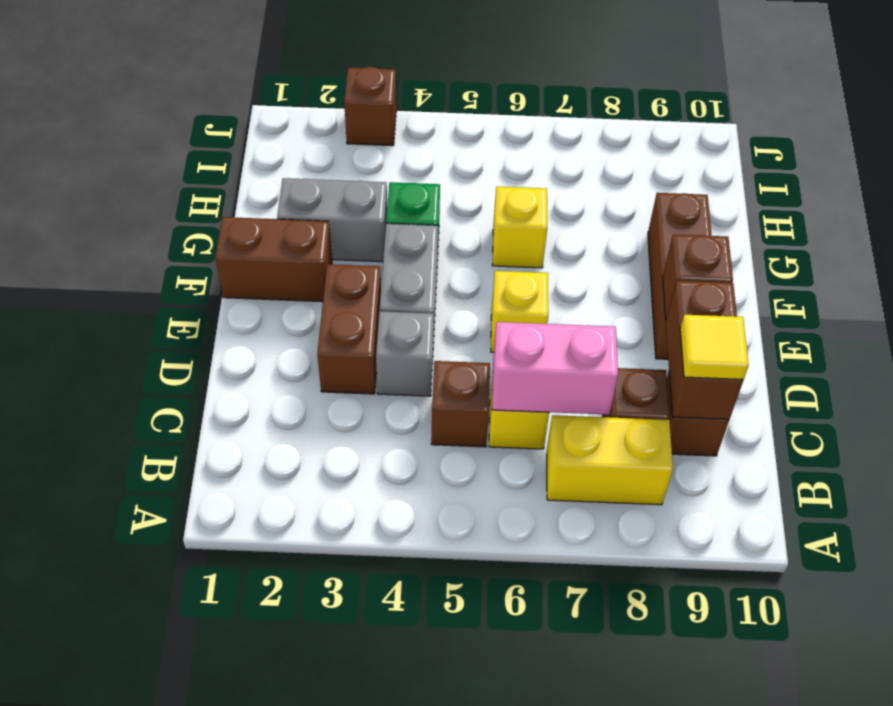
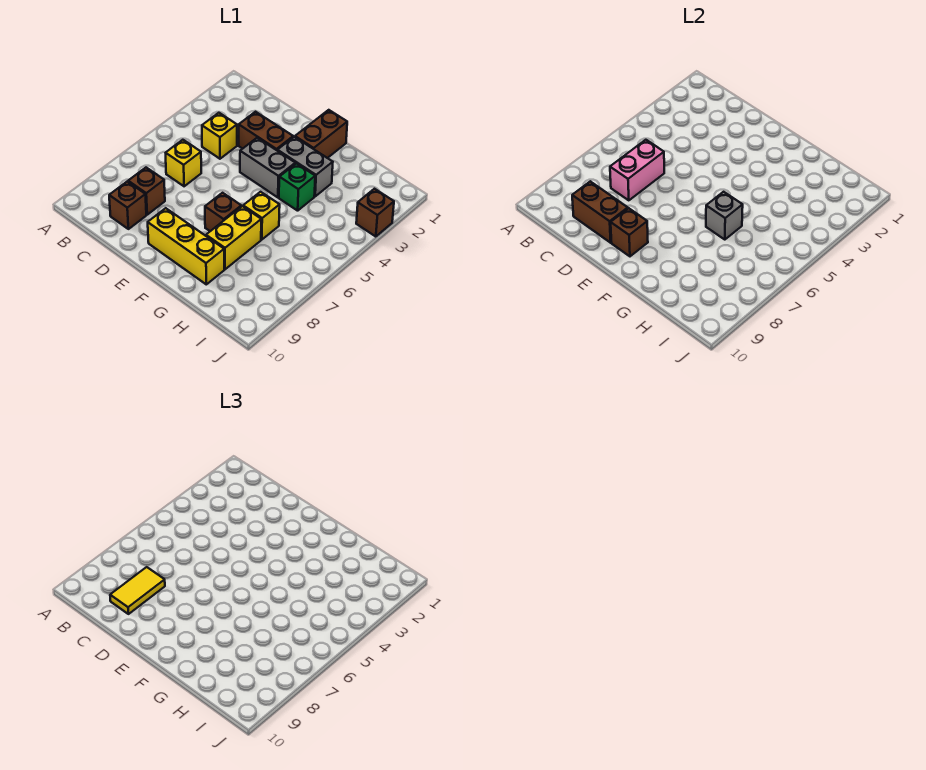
yellow brick B7:B8 level 1 -> yellow brick G7:G8 level 1
brown brick C5 level 1 -> brown brick F7 level 1
yellow tile C9 level 3 -> yellow tile C8:C9 level 3
grey brick D4 level 1 -> grey brick G6 level 2
yellow brick E6 level 1 -> yellow brick C4 level 1
brown brick E9:G9 level 1 -> yellow brick E9:G9 level 1
grey brick G2:G3 level 1 -> grey brick F3:G3 level 1

